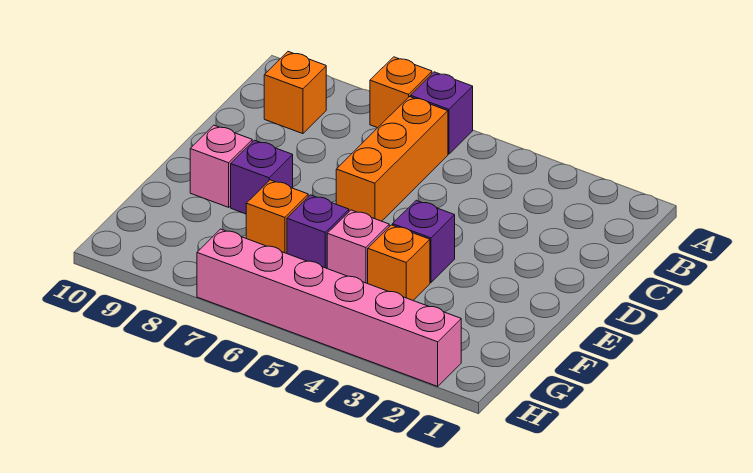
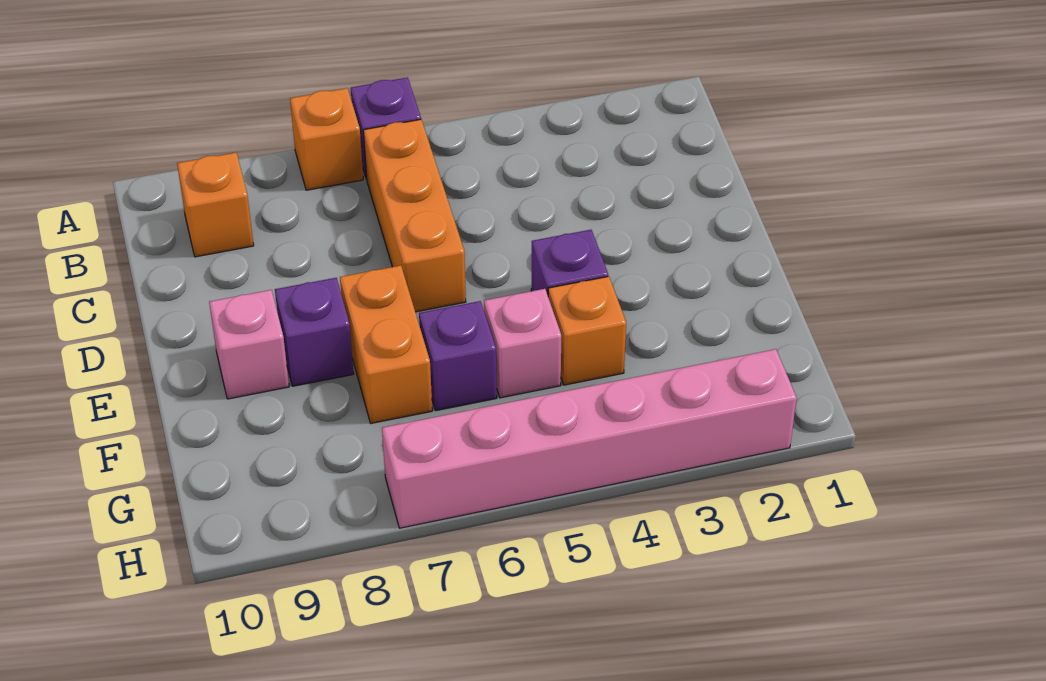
orange brick F7 level 1 -> orange brick E7:F7 level 1

